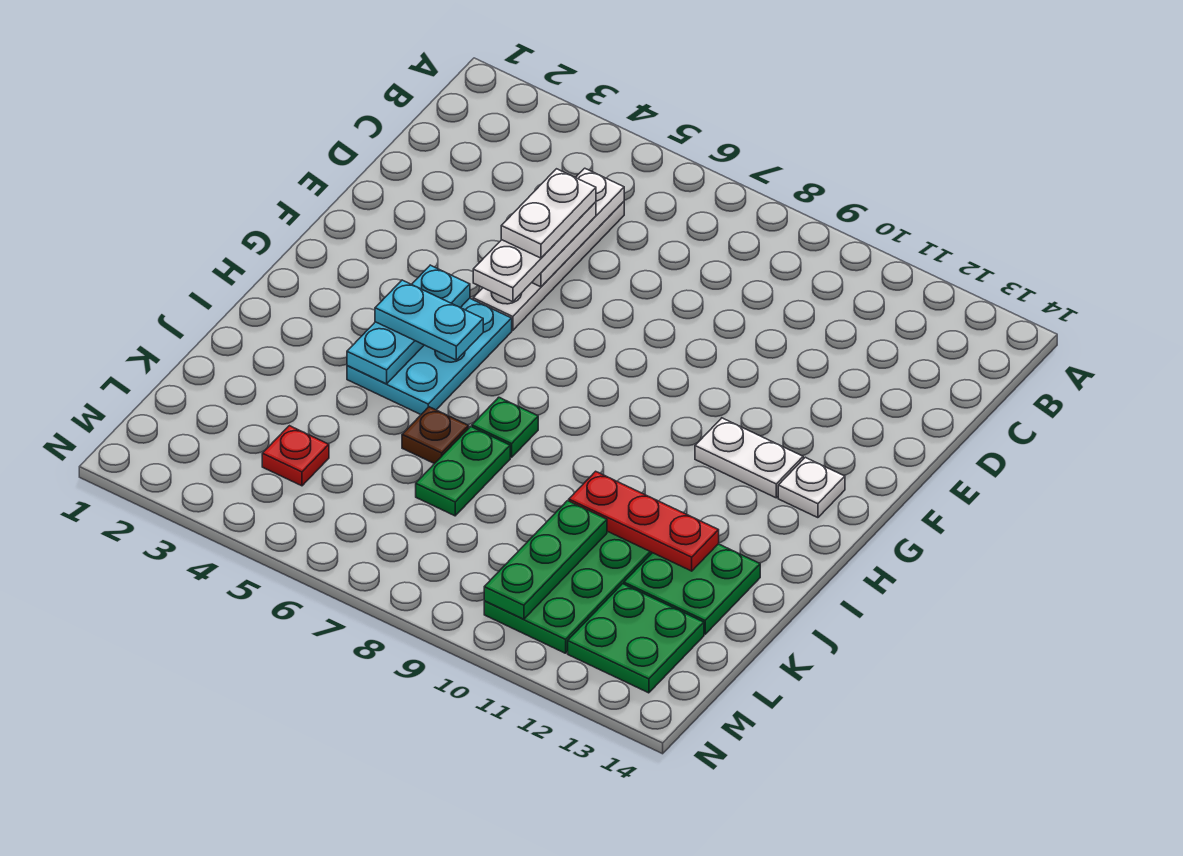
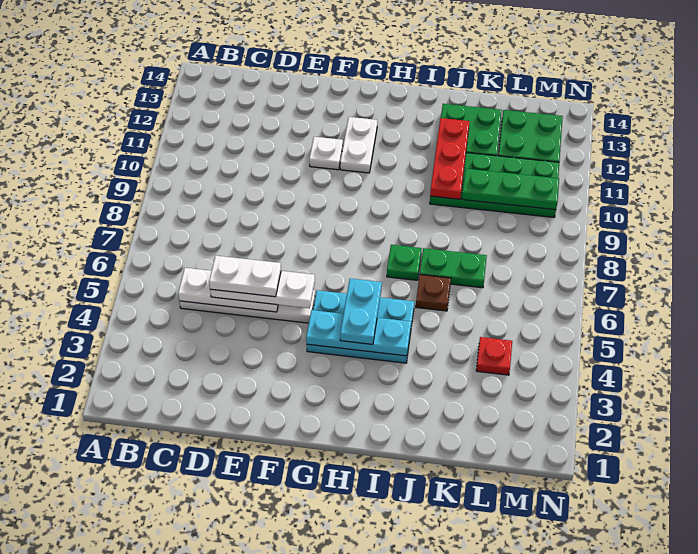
white plate G13 level 1 -> white plate F11 level 1

